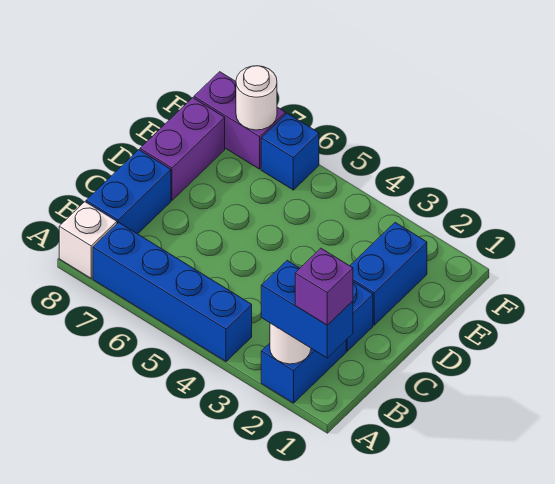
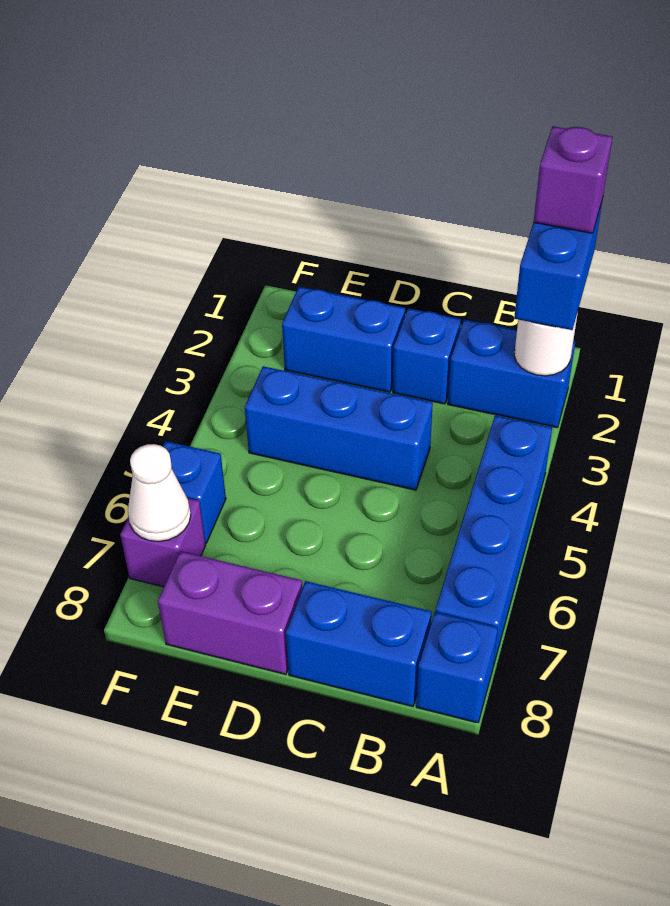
white brick A8 level 1 -> blue brick A8 level 1
none -> blue brick C4:E4 level 1
purple brick F7:F8 level 1 -> purple brick F7 level 1
white round brick F7 level 2 -> white cone F7 level 2

